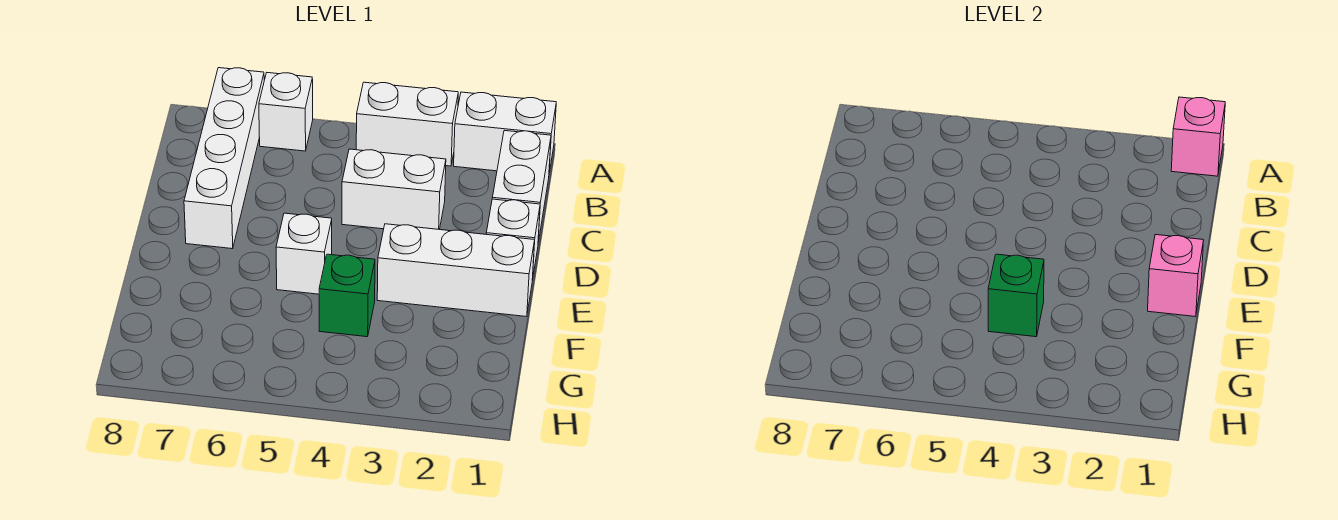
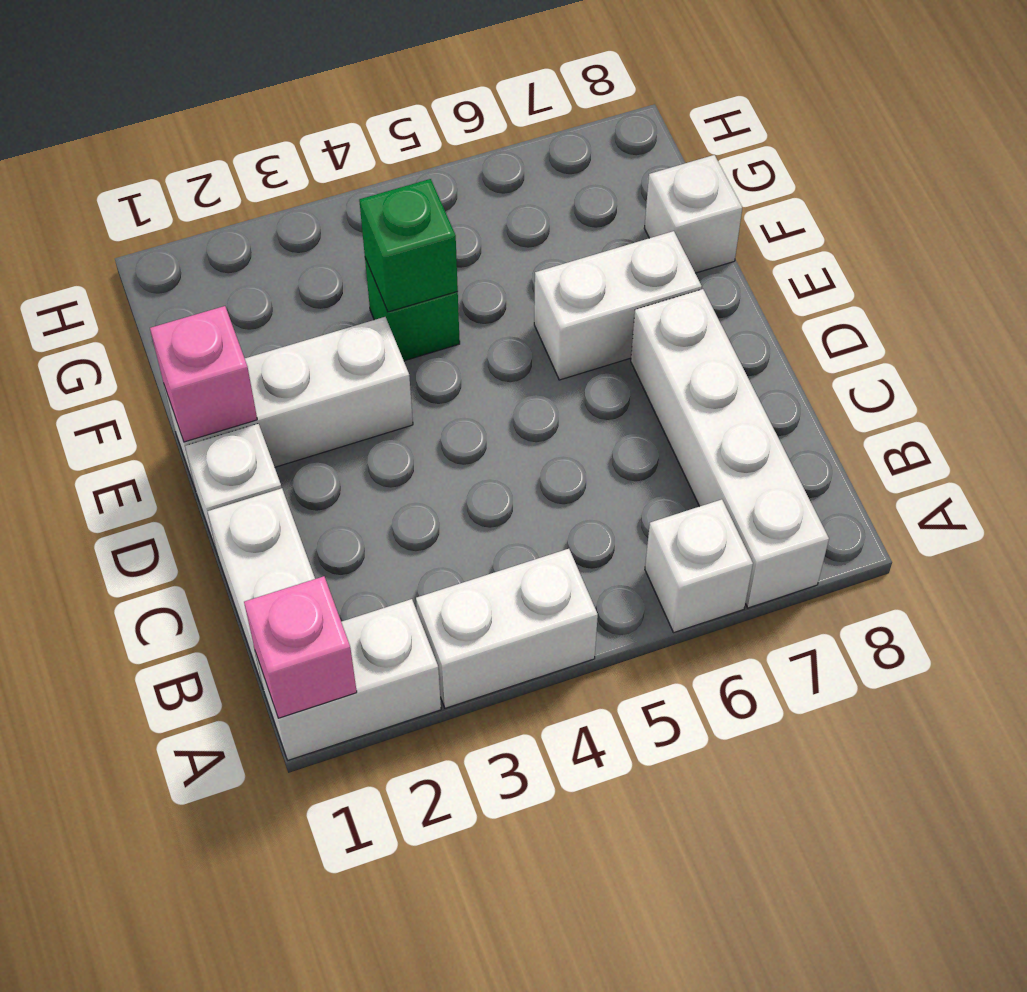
white brick C3:C4 level 1 -> white brick E6:E7 level 1
white brick E5 level 1 -> white brick F8 level 1

